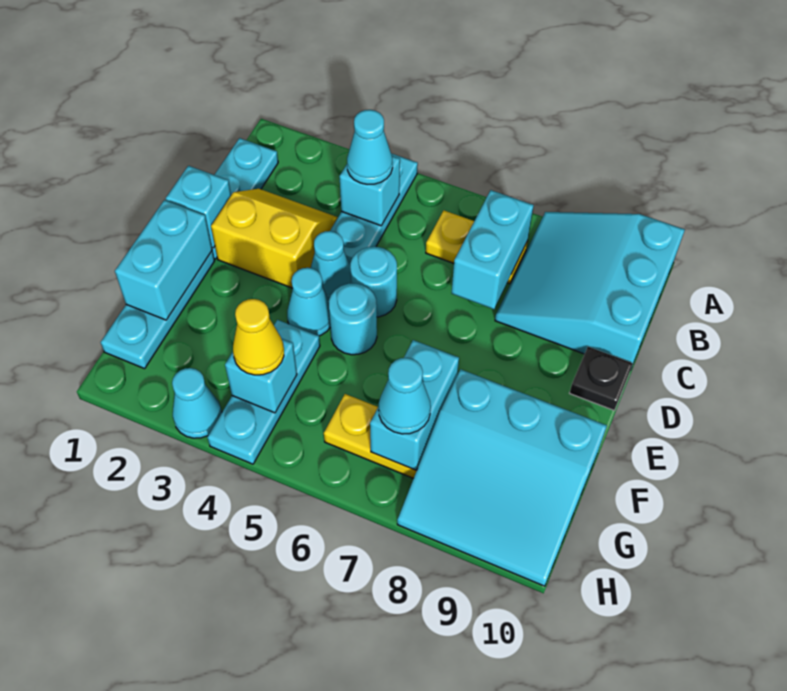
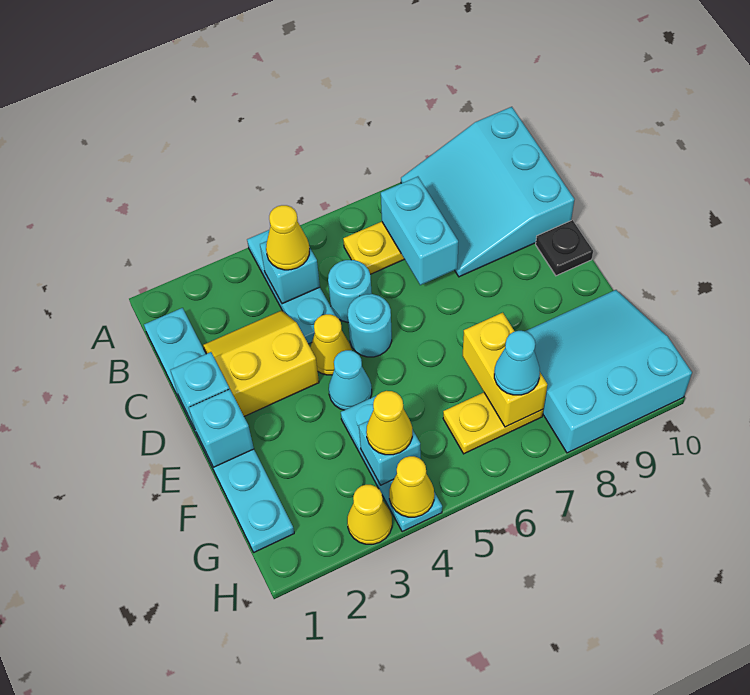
cyan cone B4 level 3 -> yellow cone B4 level 3
cyan cone D4 level 1 -> yellow cone D4 level 1
cyan brick E1:F1 level 2 -> cyan brick E1 level 2
cyan round brick E5 level 1 -> cyan round brick C5 level 1
cyan brick F7:G7 level 2 -> yellow brick F7:G7 level 2
cyan slope F8:H10 level 1 top F -> cyan slope F8:H10 level 1 top H
cyan cone H3 level 1 -> yellow cone H3 level 1
none -> yellow cone H4 level 2

